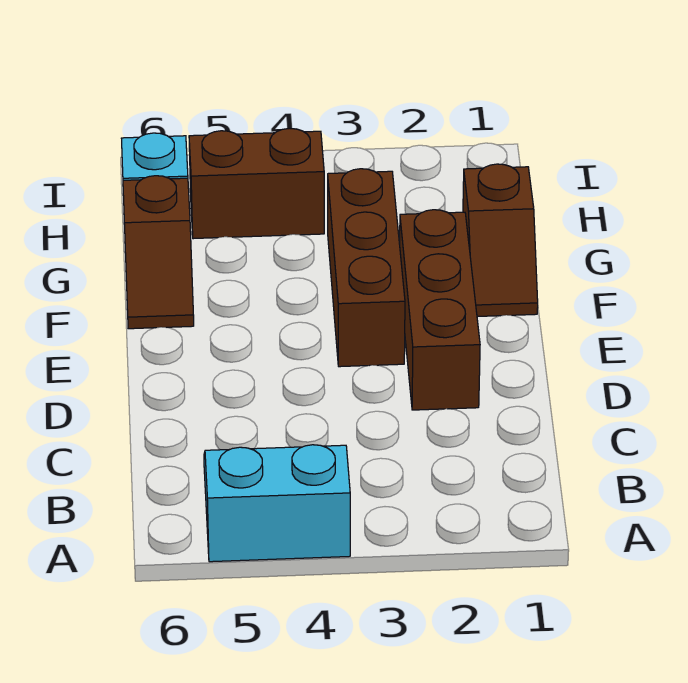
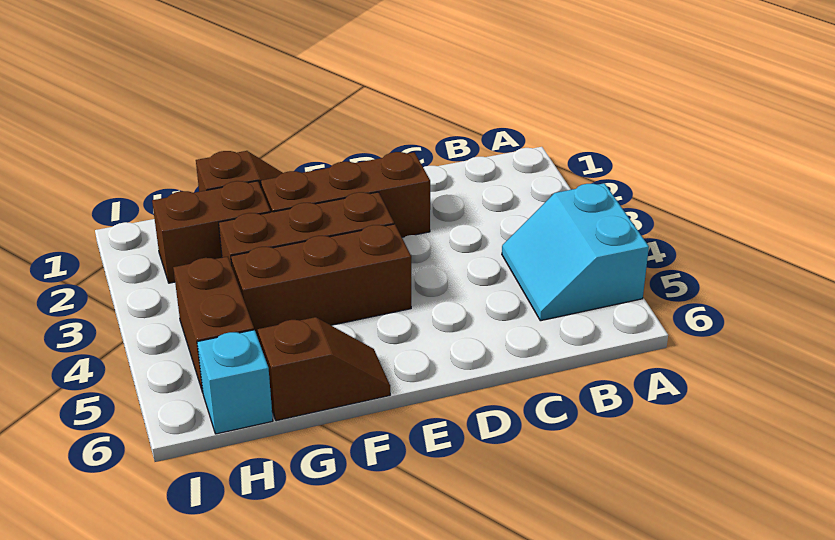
none -> brown brick E4:G4 level 1
none -> brown brick G2:H2 level 1

